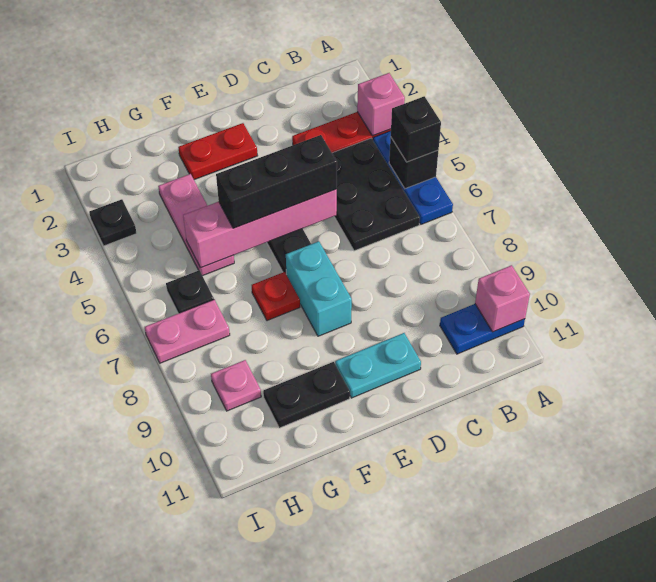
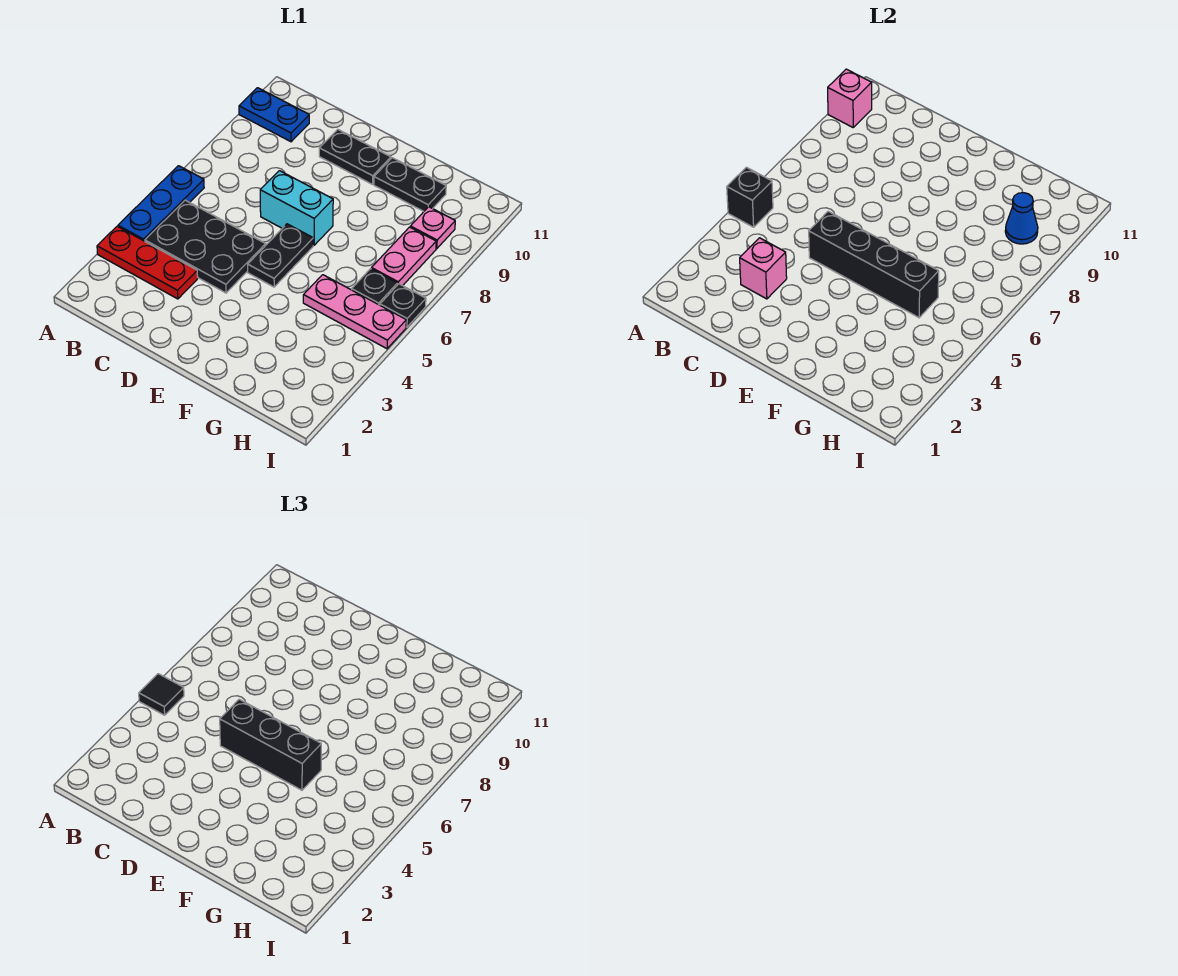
pink brick A3 level 2 -> pink brick C3 level 2
black brick A5 level 3 -> black tile A5 level 3
black plate B4:C6 level 1 -> black plate B4:D5 level 1
pink brick D5:G5 level 2 -> black brick D5:G5 level 2
cyan plate D10:E10 level 1 -> black plate D10:E10 level 1
red plate E2:F2 level 1 -> none
cyan brick E7:E8 level 1 -> cyan brick D7:E7 level 1
red plate F7 level 1 -> none
pink plate G3:G5 level 1 -> pink plate G5:I5 level 1
pink plate H7:I7 level 1 -> pink plate H7:H8 level 1
none -> blue cone H9 level 2
black plate I3 level 1 -> black plate I6 level 1

